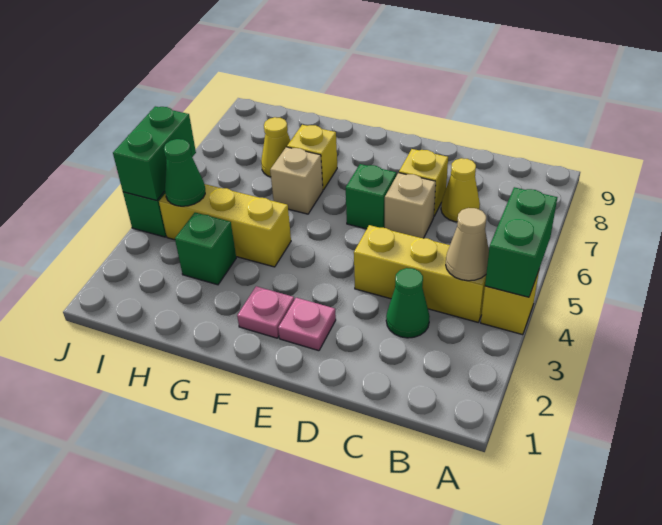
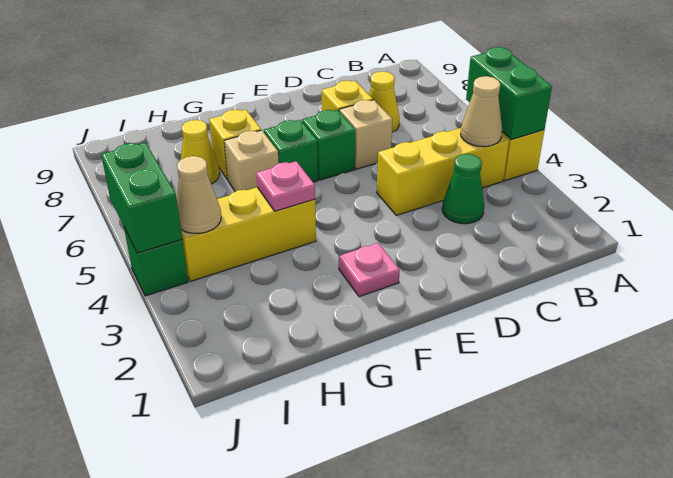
pink plate E2 level 1 -> pink plate G4 level 2
green brick H3 level 1 -> green brick F6 level 1
green cone I4 level 2 -> tan cone I4 level 2

